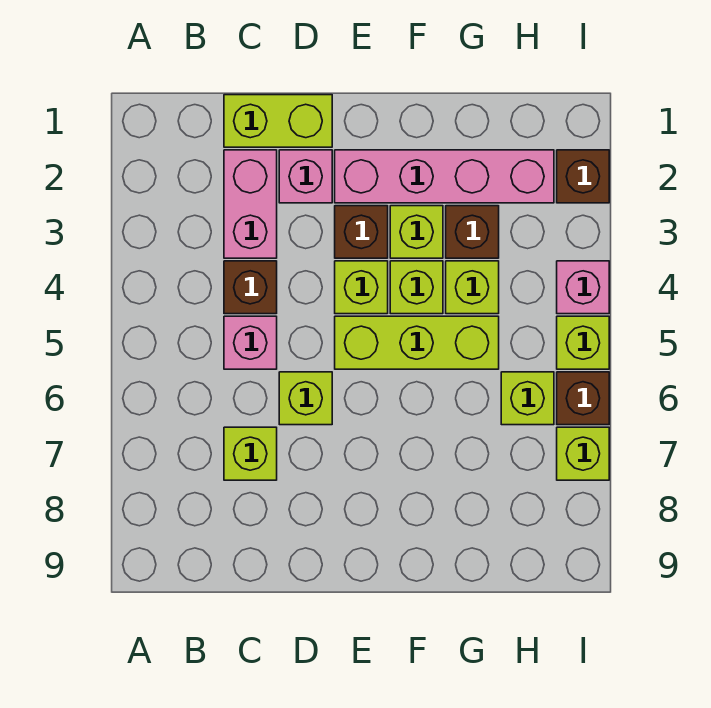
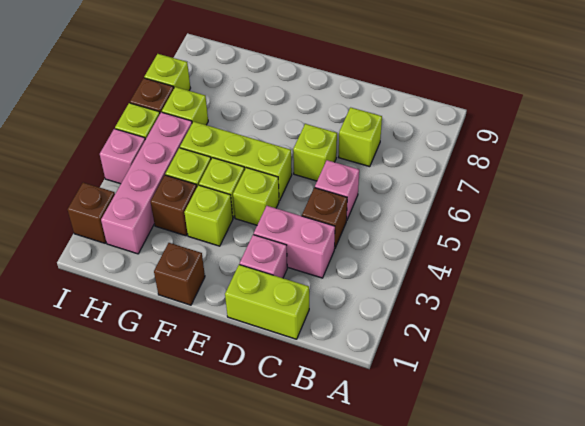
pink brick C2:C3 level 1 -> pink brick C3:D3 level 1
pink brick E2:H2 level 1 -> pink brick H2:H5 level 1
brown brick E3 level 1 -> brown brick F1 level 1

